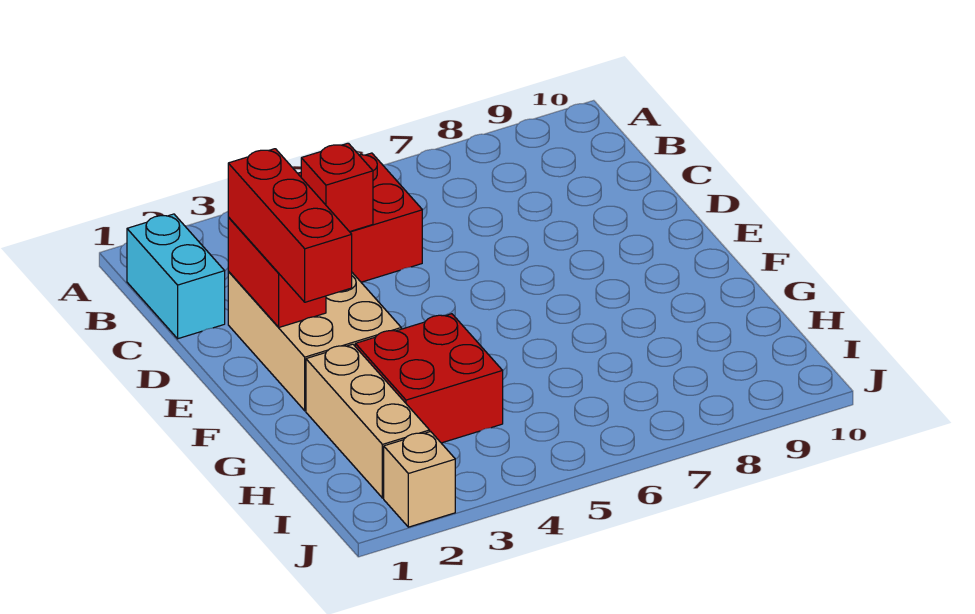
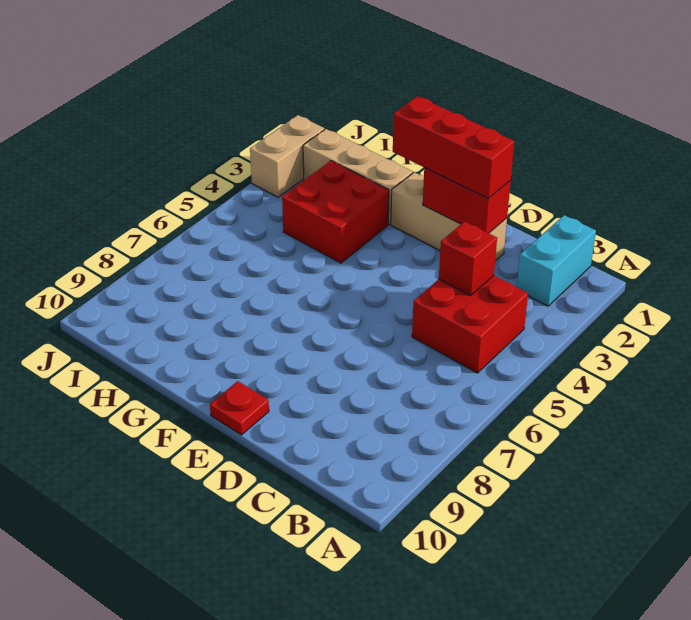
cyan brick B1:C1 level 1 -> cyan brick B1:B2 level 1
tan brick D2:F3 level 1 -> tan brick D2:F2 level 1
none -> red plate E10 level 1
tan brick J2 level 1 -> tan brick J2:J3 level 1

